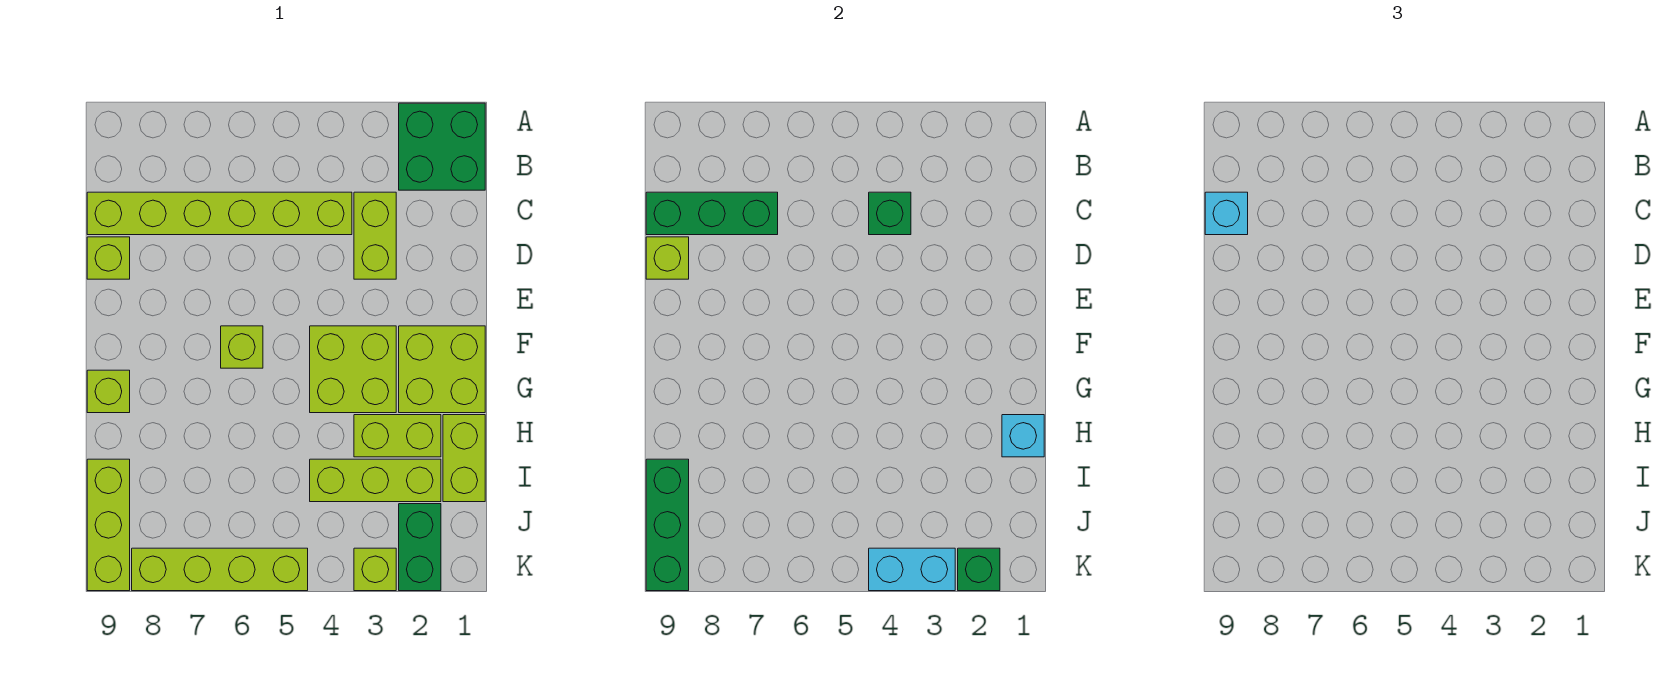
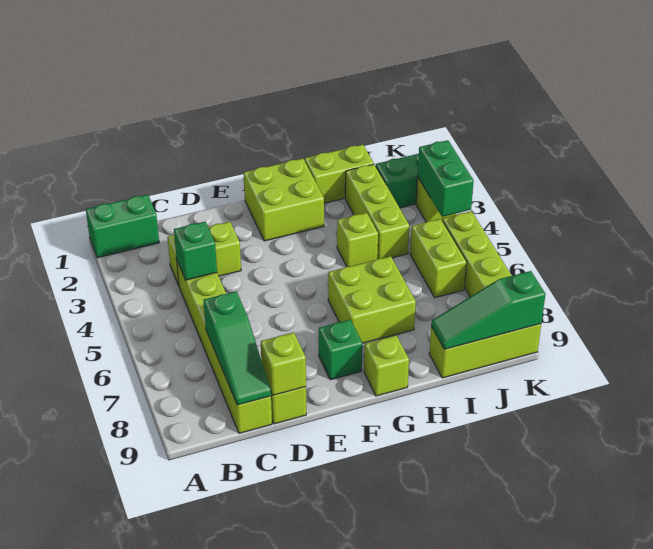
green brick A1:B2 level 1 -> green brick A1:B1 level 1
green brick C7:C9 level 2 -> green slope C7:C9 level 2 top 7
cyan brick C9 level 3 -> none
lime brick F3:G4 level 1 -> lime brick G6:H7 level 1
lime brick F6 level 1 -> lime brick H4 level 1
cyan brick H1 level 2 -> none
lime brick H2:H3 level 1 -> lime brick J5:J6 level 1
green brick I9:K9 level 2 -> green slope I9:K9 level 2 top K
green brick K2 level 2 -> green brick F8 level 1
cyan brick K3:K4 level 2 -> green brick K3:K4 level 2

